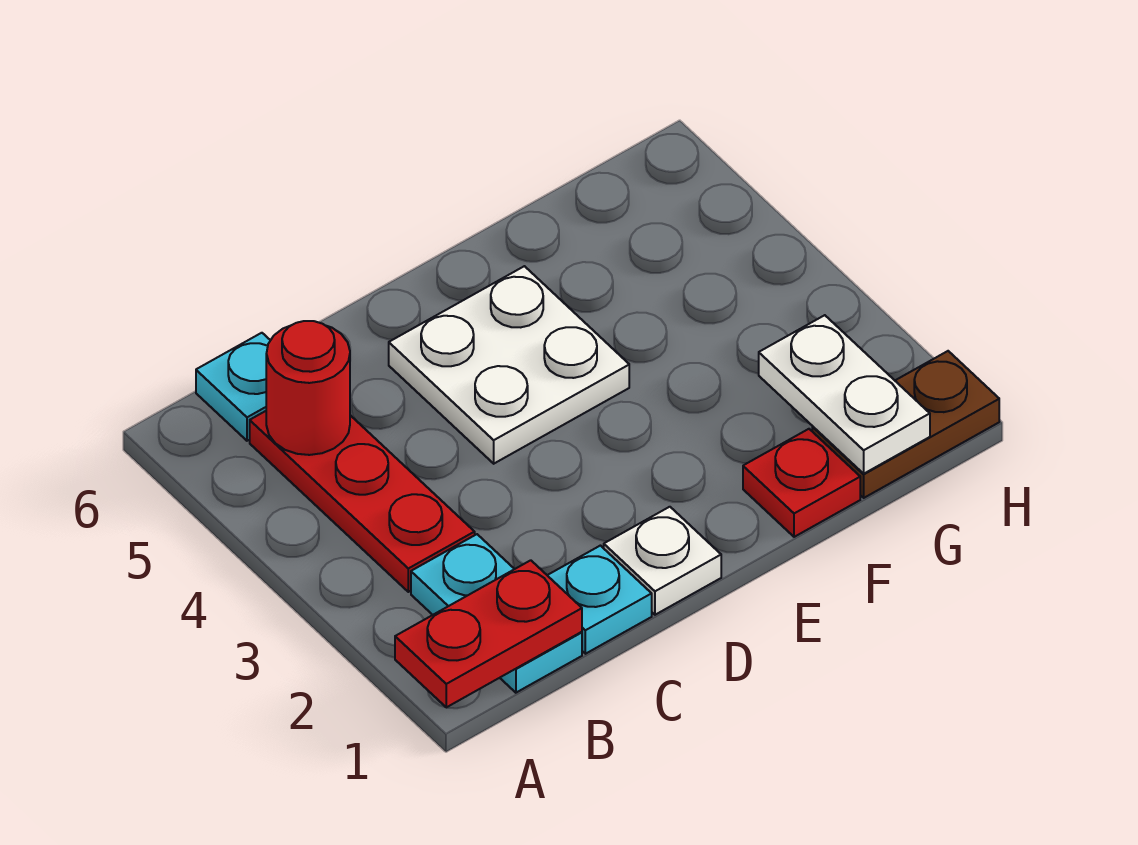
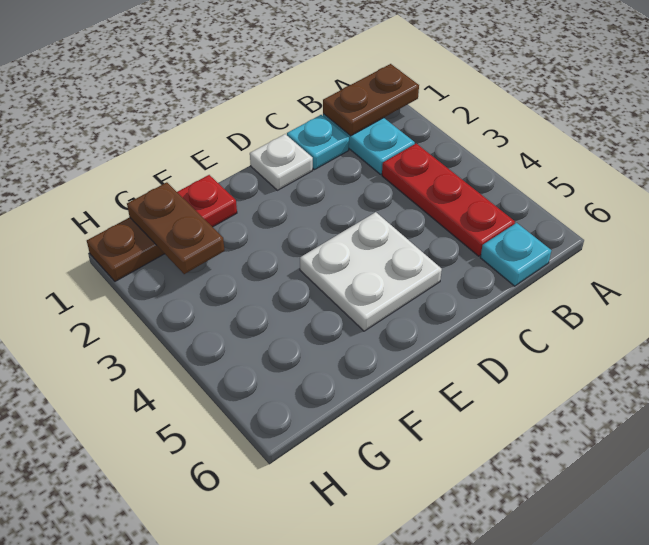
red plate A1:B1 level 2 -> brown plate A1:B1 level 2
red round brick B5 level 2 -> none
white plate G1:G2 level 2 -> brown plate G1:G2 level 2

